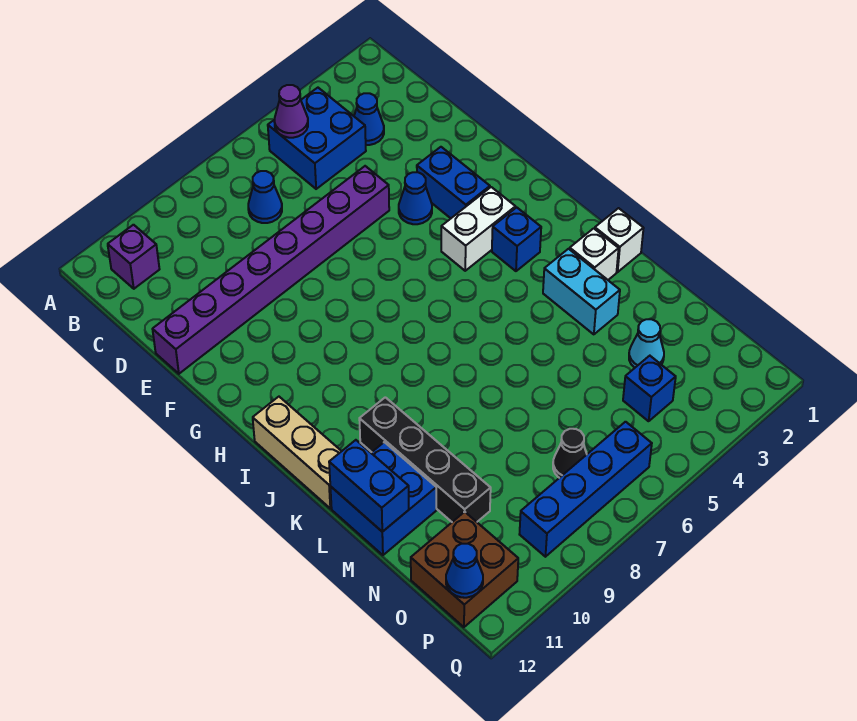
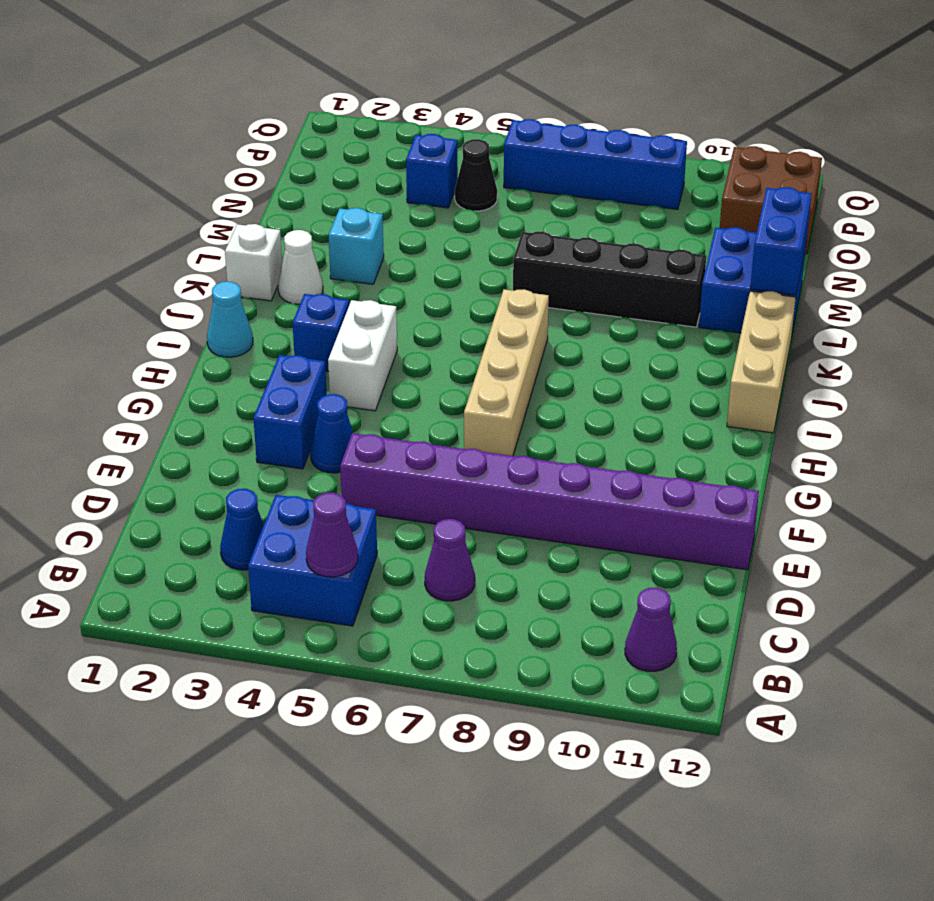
purple brick B11 level 1 -> purple cone B11 level 1
blue cone C7 level 1 -> purple cone C7 level 1
none -> tan brick G7:J7 level 1
white brick H3:H4 level 1 -> white brick H4:I4 level 1
white brick K2 level 1 -> white cone K2 level 1
cyan brick K3:L3 level 1 -> cyan brick L3 level 1
black brick K10:N10 level 1 -> black brick L7:L10 level 1
cyan cone N3 level 1 -> cyan cone I1 level 1
black cone O7 level 1 -> black cone O5 level 1
blue cone P12 level 2 -> none

